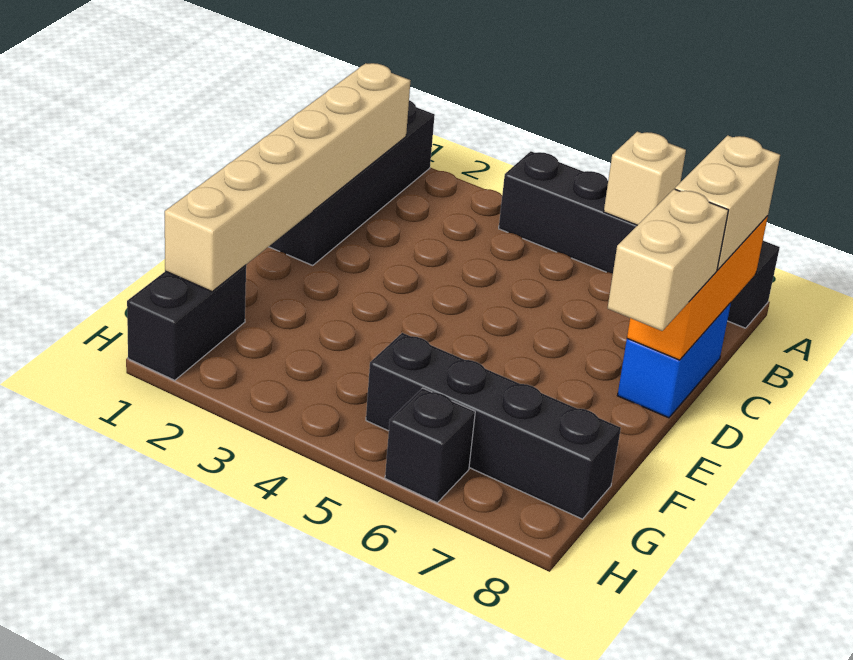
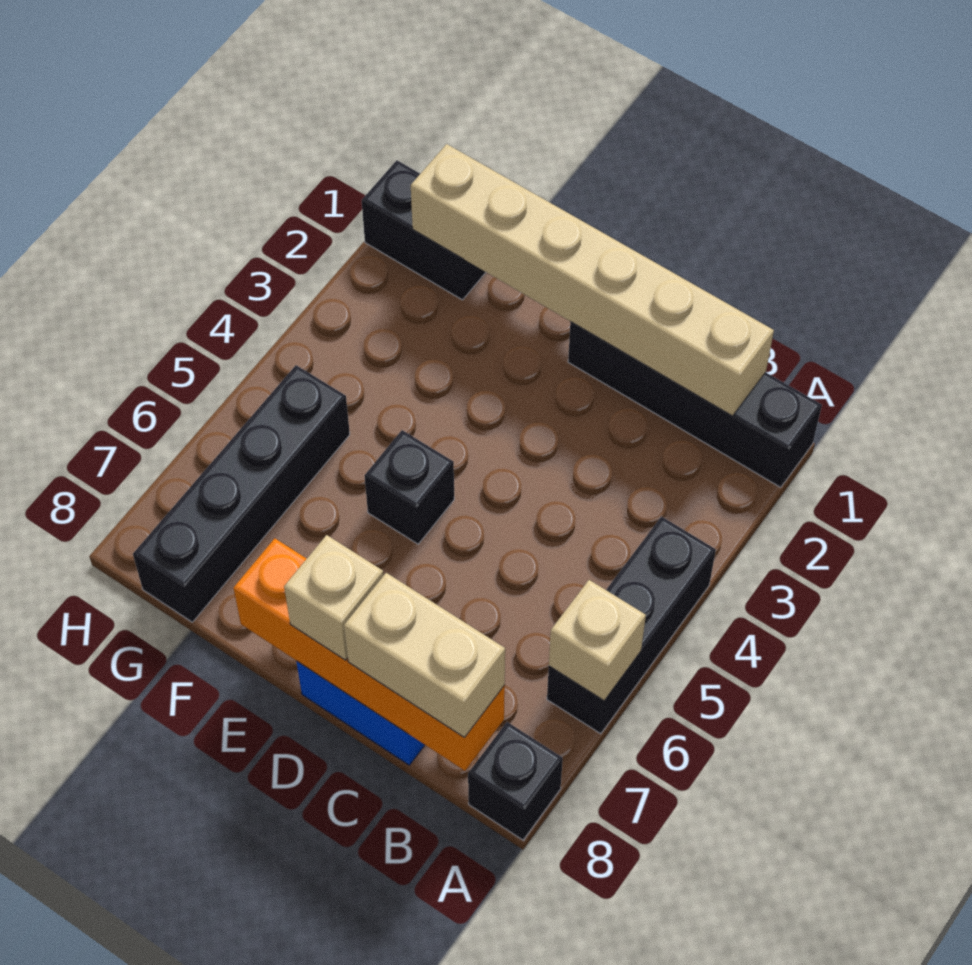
orange brick B8:D8 level 2 -> orange brick B8:E8 level 2
tan brick D8:E8 level 3 -> tan brick D8 level 3
black brick H6 level 1 -> black brick E5 level 1

